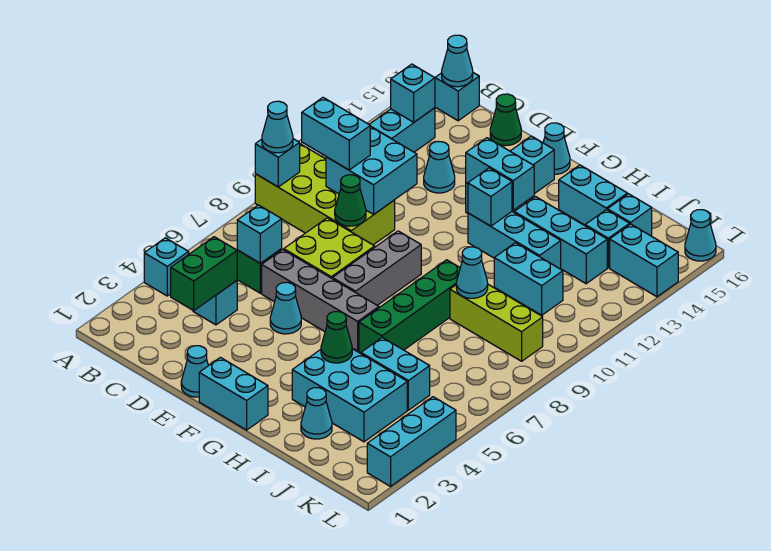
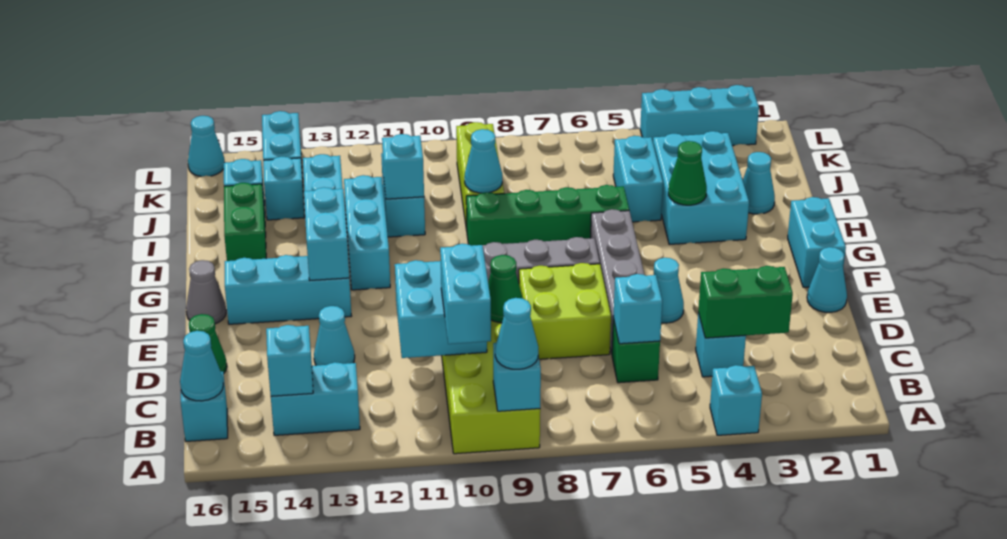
cyan cone F16 level 1 -> grey cone F16 level 1
cyan brick G12 level 2 -> cyan brick I11 level 2
cyan brick H15:I15 level 1 -> green brick H15:I15 level 1

